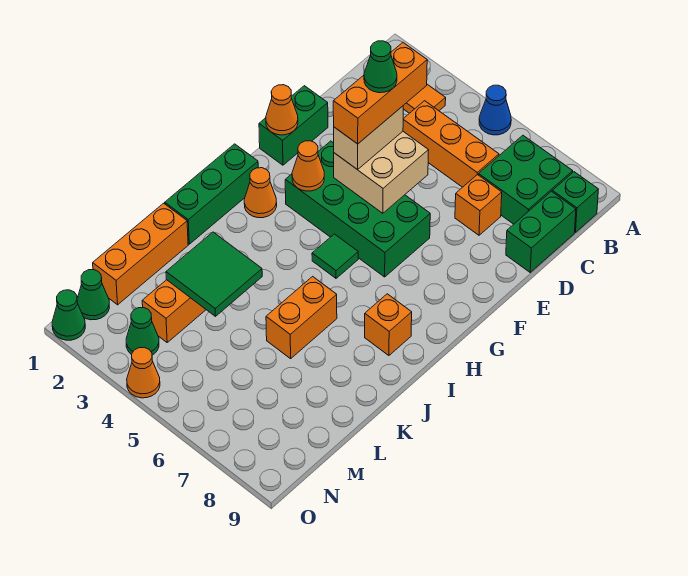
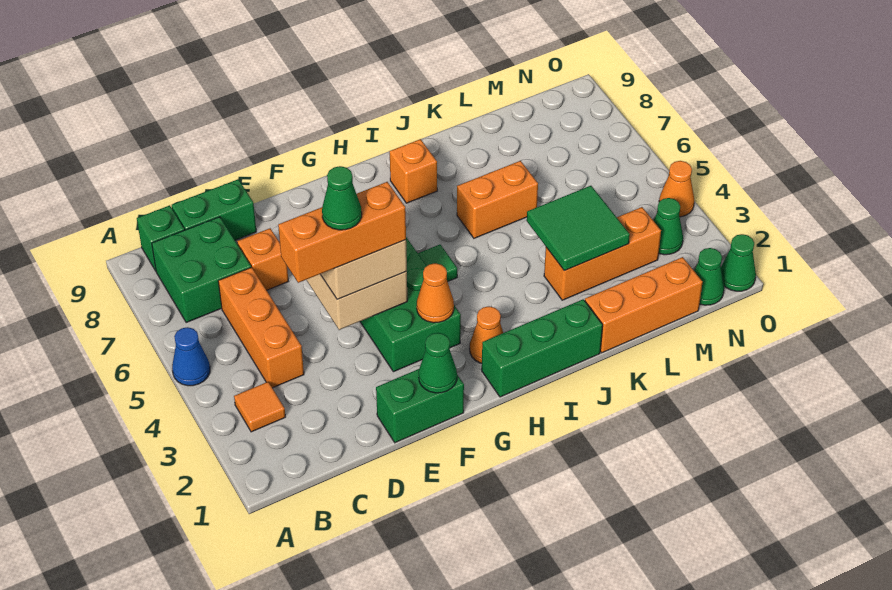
orange cone F1 level 2 -> green cone F1 level 2

